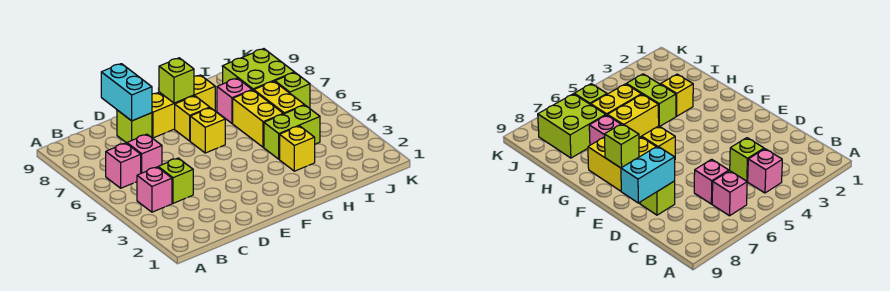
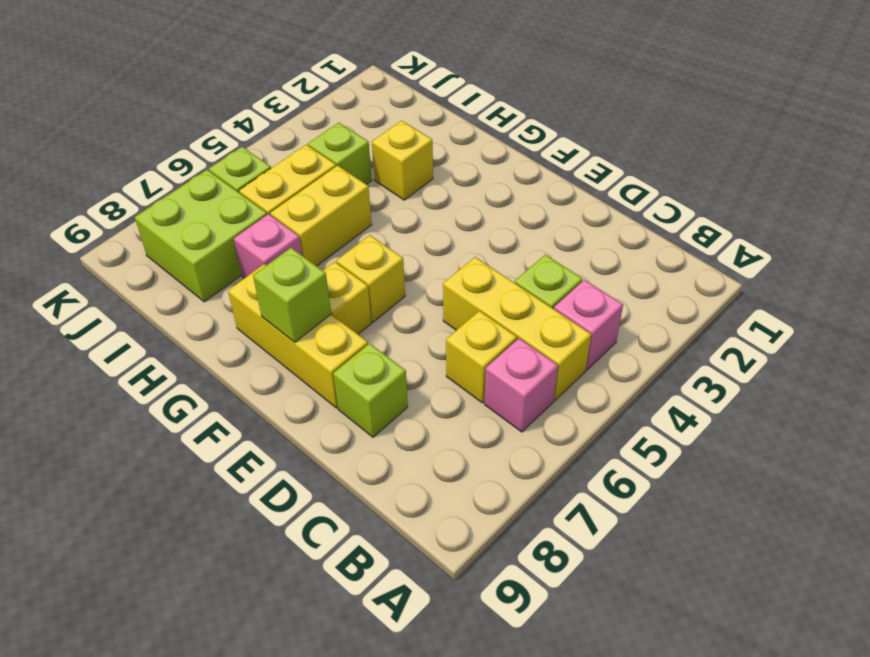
none -> yellow brick B5:D5 level 1
pink brick C6 level 1 -> yellow brick C6 level 1
cyan brick D8:D9 level 2 -> none
lime brick H4:I4 level 1 -> lime brick I4 level 1

